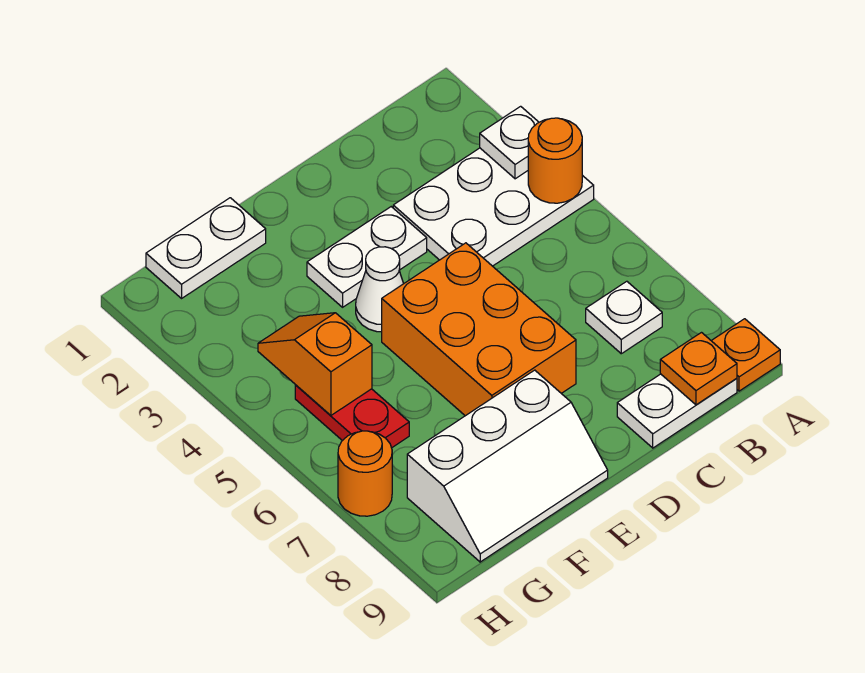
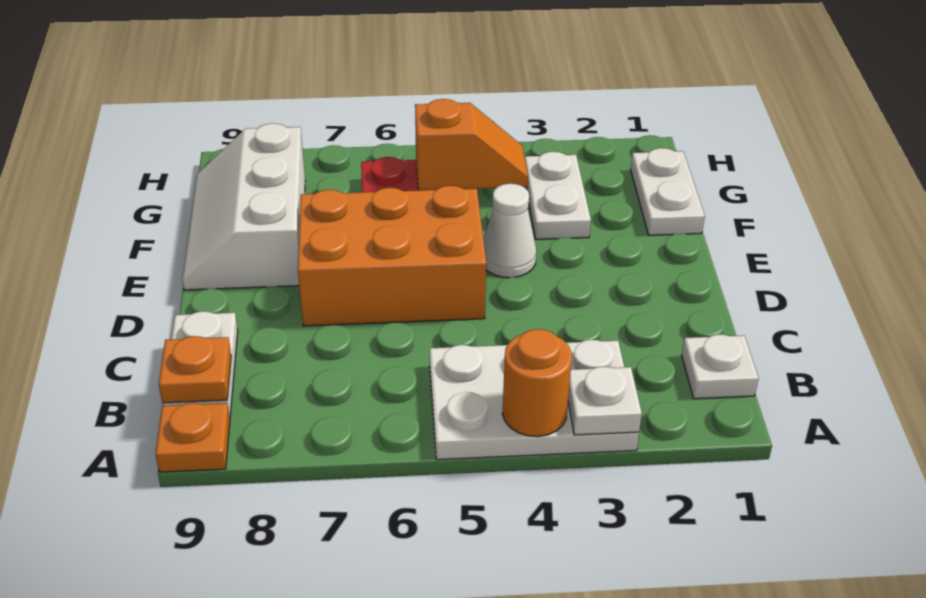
white plate A3:C4 level 1 -> white plate A3:B5 level 1
white plate B7 level 1 -> white plate B1 level 1
white plate D3:E3 level 1 -> white plate F3:G3 level 1
orange round brick H7 level 1 -> none

